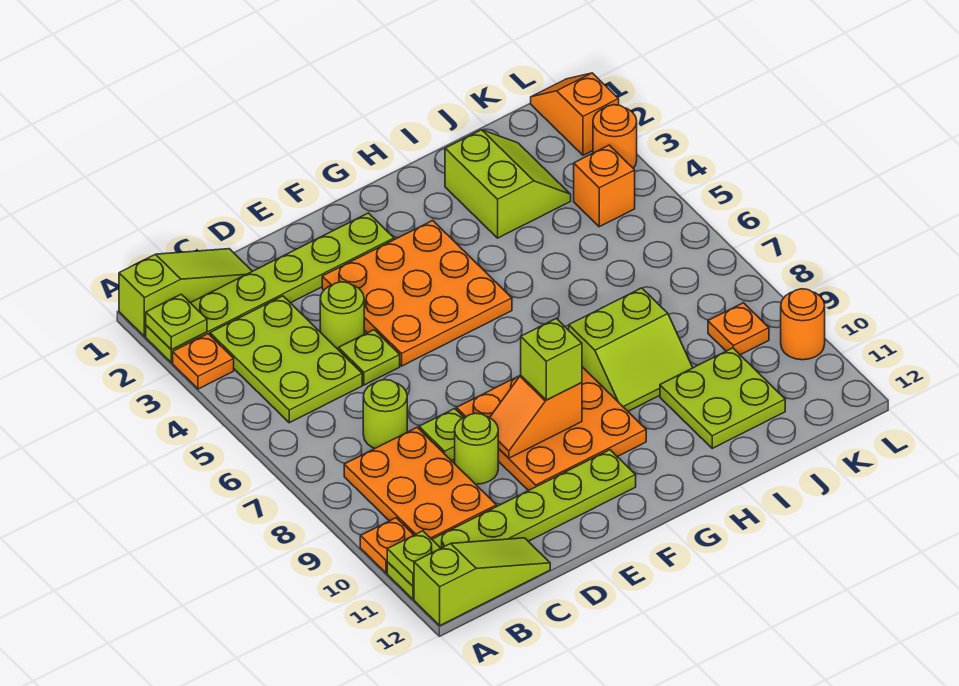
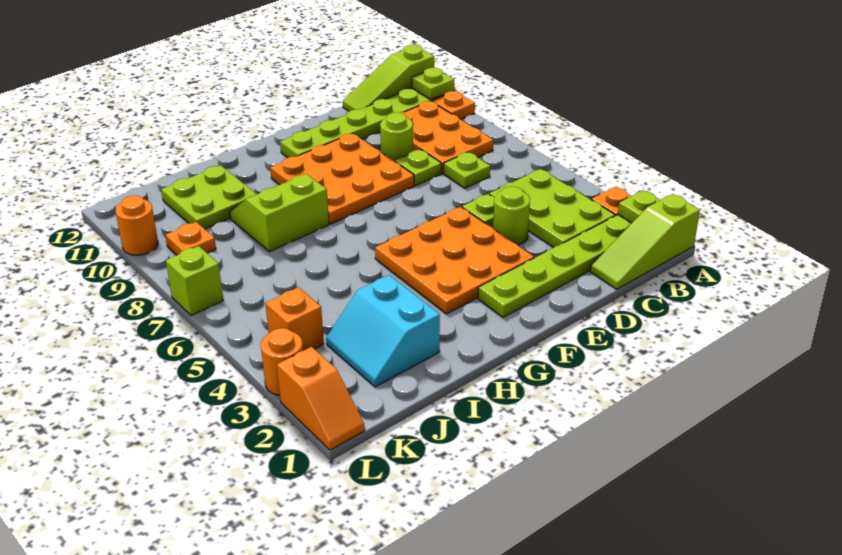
lime round brick C7 level 1 -> lime plate C7 level 1
orange slope E9:F9 level 2 top F -> none
lime brick F9 level 3 -> lime brick L7 level 1
lime slope I2:J3 level 1 top I -> cyan slope I2:J3 level 1 top I

